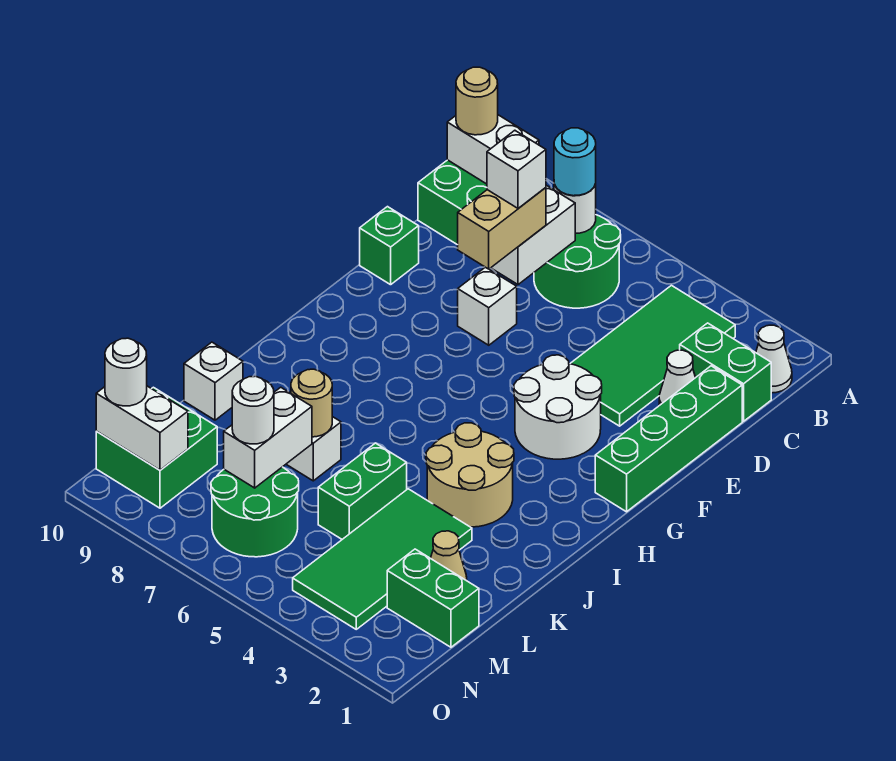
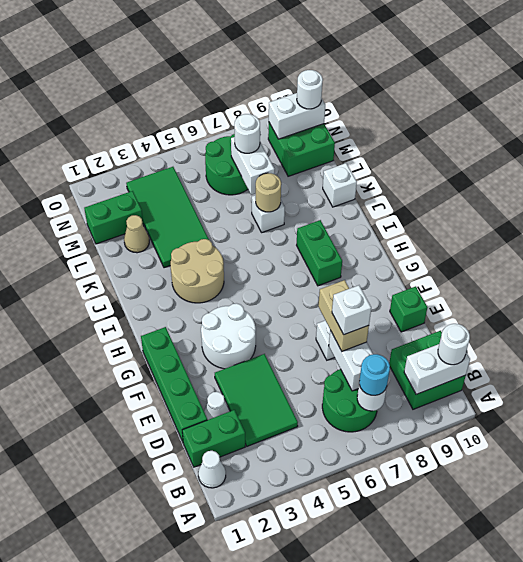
green tile B3:E4 level 1 -> green tile C3:E4 level 1
tan round brick B10 level 3 -> white round brick B10 level 3
green brick K5:L5 level 1 -> green brick H8:I8 level 1

